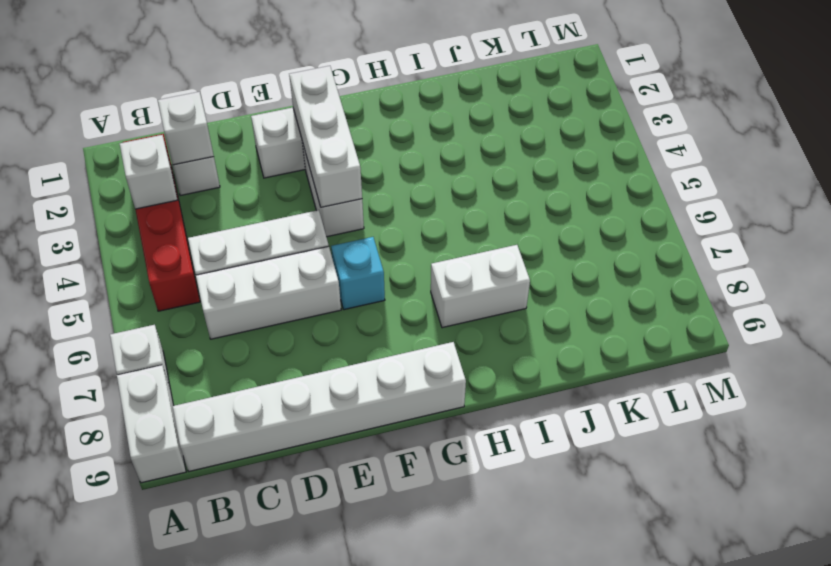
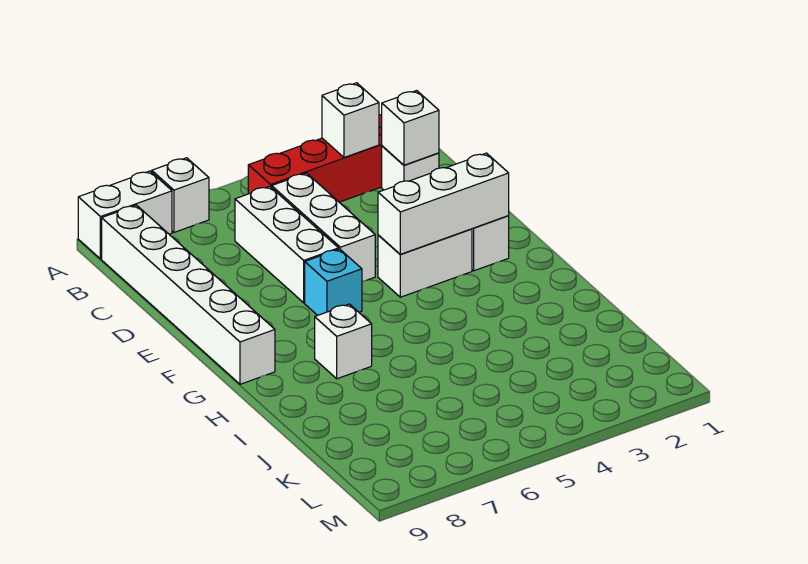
white brick H7:I7 level 1 -> white brick H7 level 1

